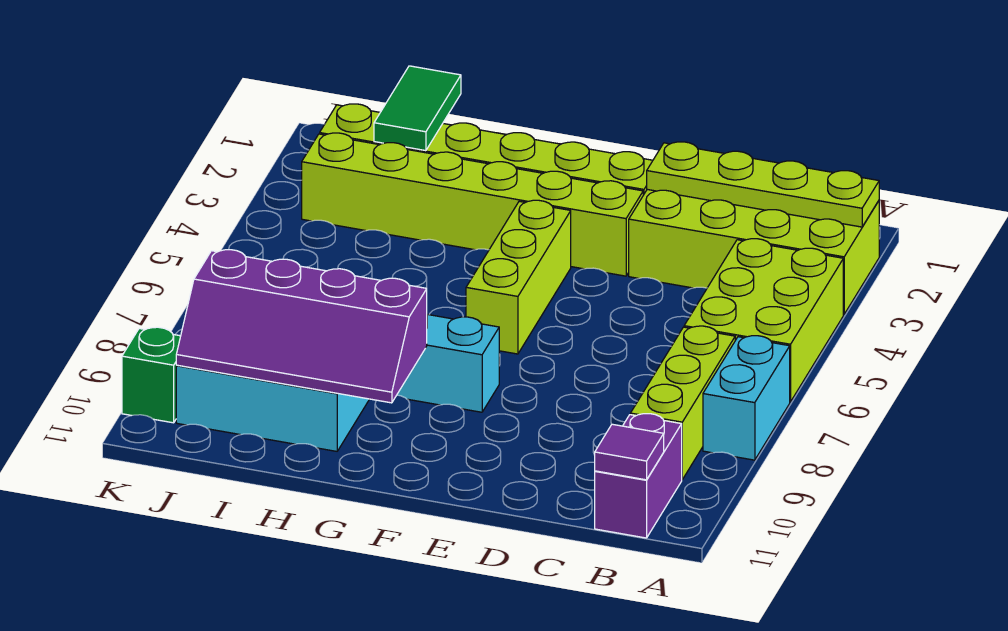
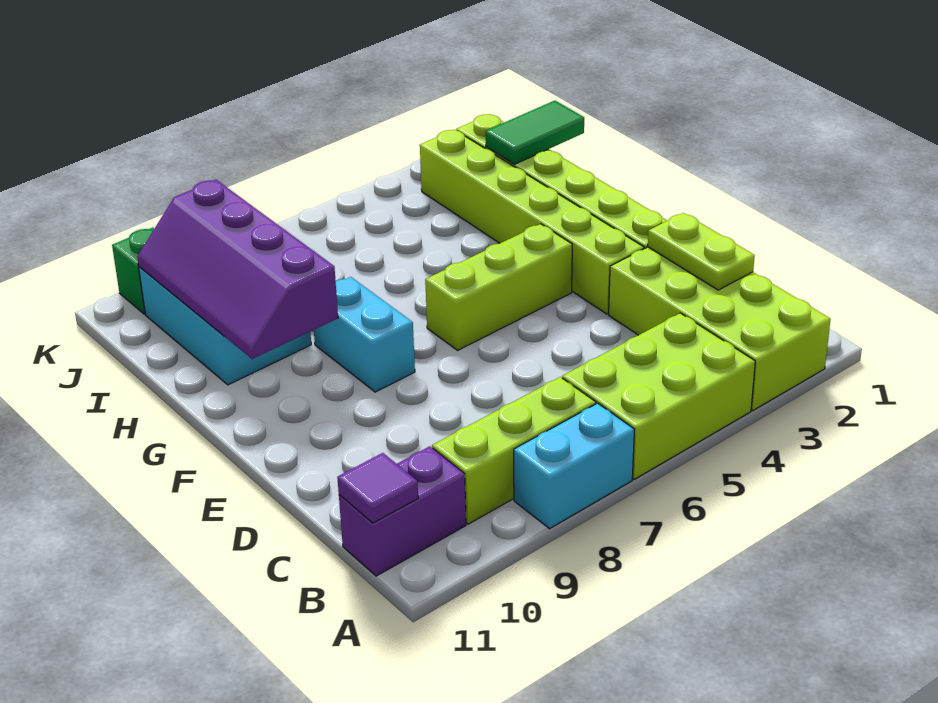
lime plate A2:D2 level 2 -> lime plate C2:D2 level 2

